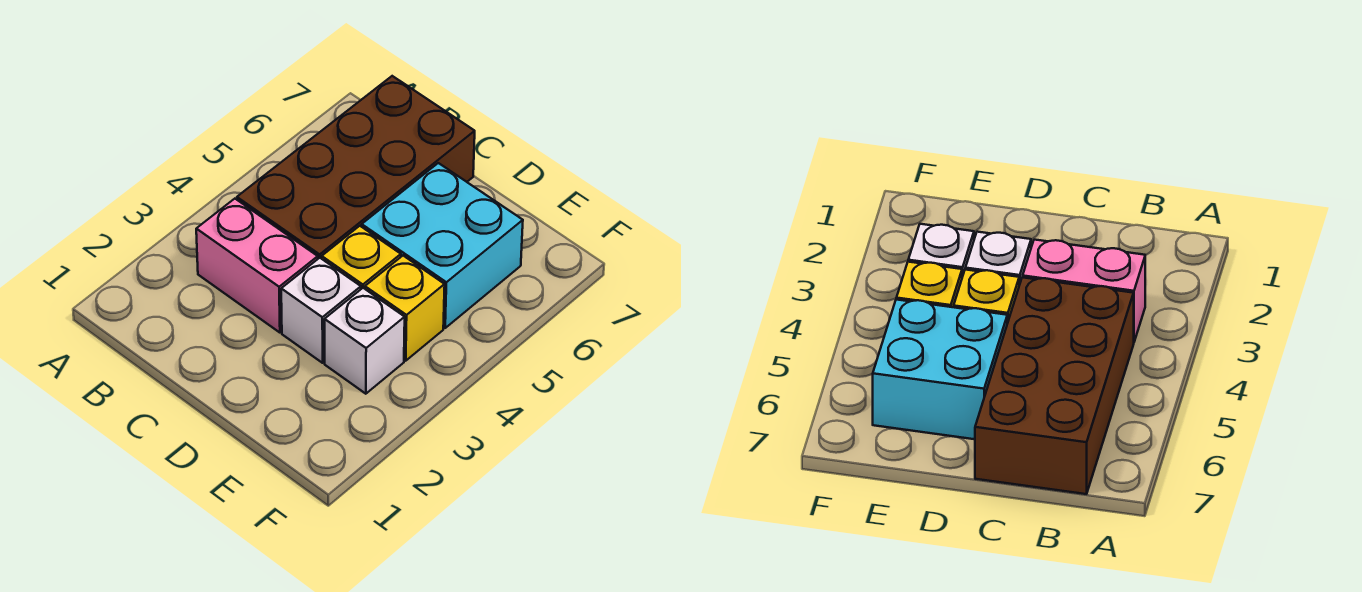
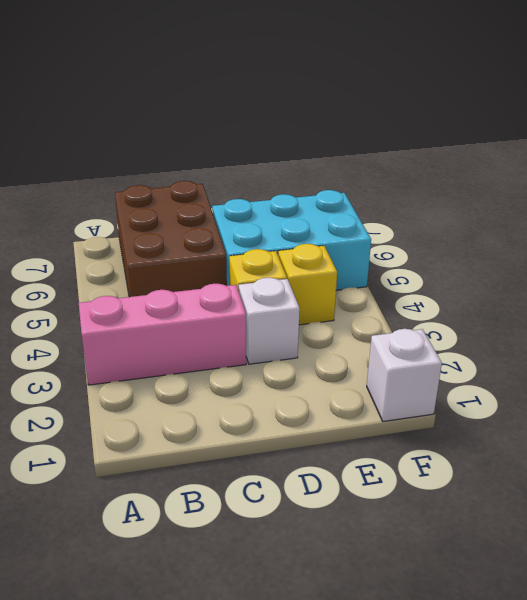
pink brick B3:C3 level 1 -> pink brick A3:C3 level 1
brown brick B4:C7 level 1 -> brown brick B5:C7 level 1
cyan brick D5:E6 level 1 -> cyan brick D5:F6 level 1
white brick E3 level 1 -> white brick F1 level 1

